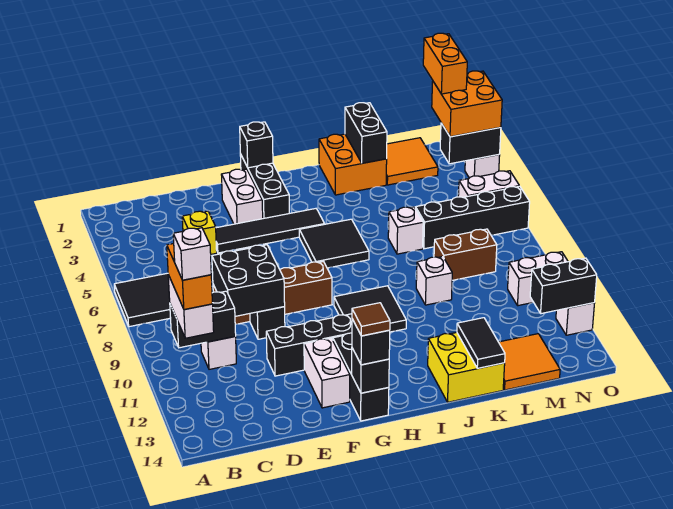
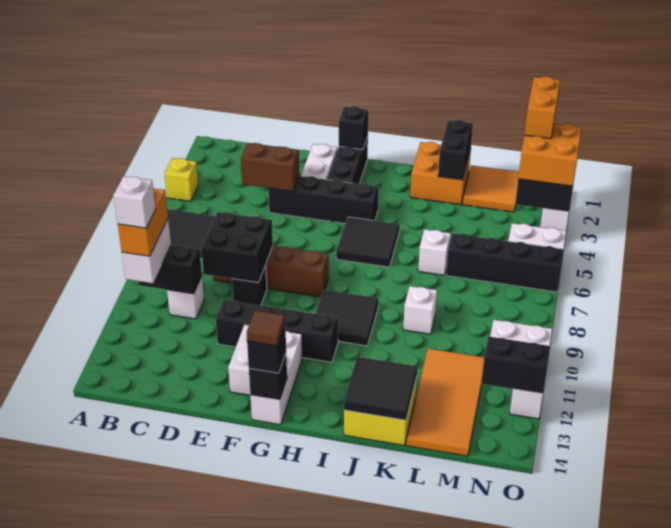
yellow brick D4 level 1 -> yellow brick A4 level 1
black tile E4:H4 level 1 -> black brick E4:H4 level 1
black brick G12:G14 level 1 -> white brick G12:G14 level 1
black tile K13:K14 level 2 -> black tile J13:K14 level 2
brown brick L8:M8 level 1 -> brown brick D4:E4 level 2
orange tile L13:M14 level 1 -> orange tile L11:M14 level 1

